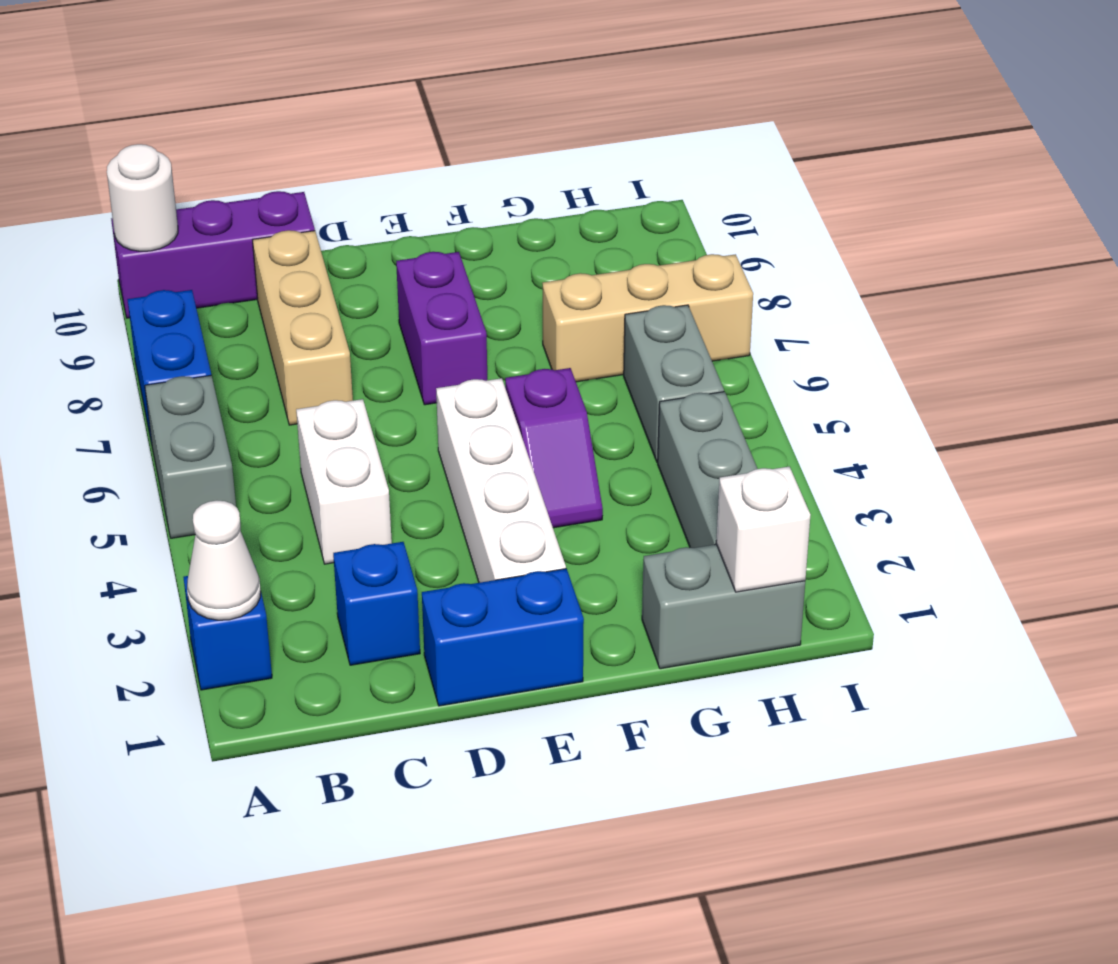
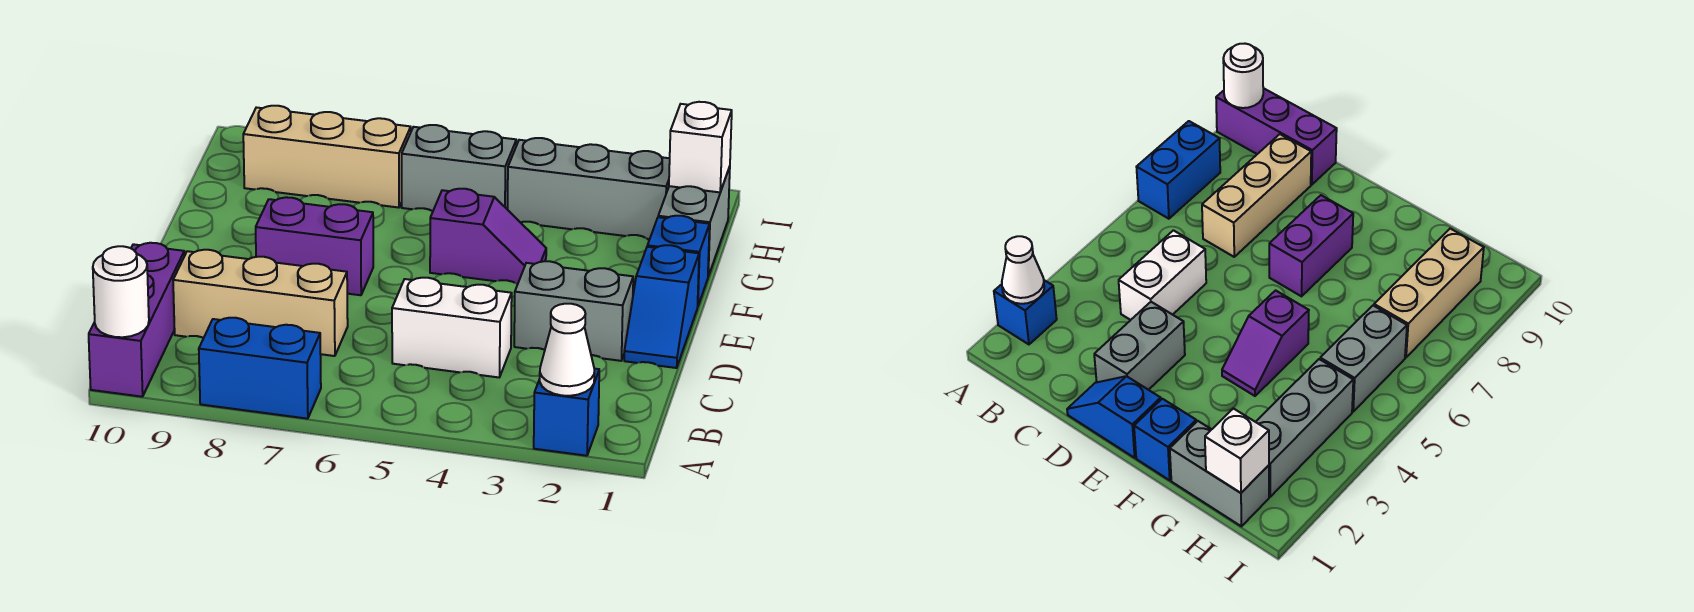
grey brick A5:A6 level 1 -> grey brick D2:D3 level 1
blue brick C2 level 1 -> blue brick F1 level 1
blue brick D1:E1 level 1 -> blue slope D1:E1 level 1 top E
white brick E2:E5 level 1 -> none
tan brick G7:I7 level 1 -> tan brick H7:H9 level 1

